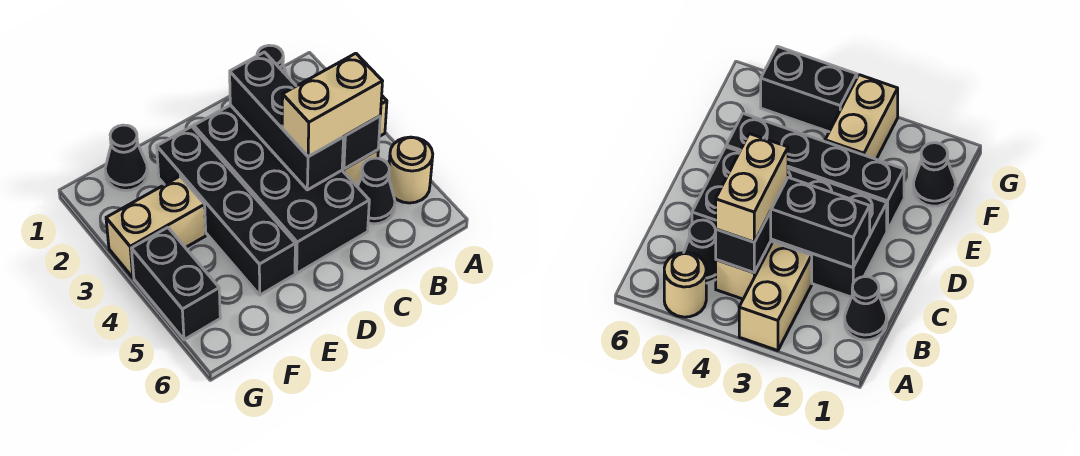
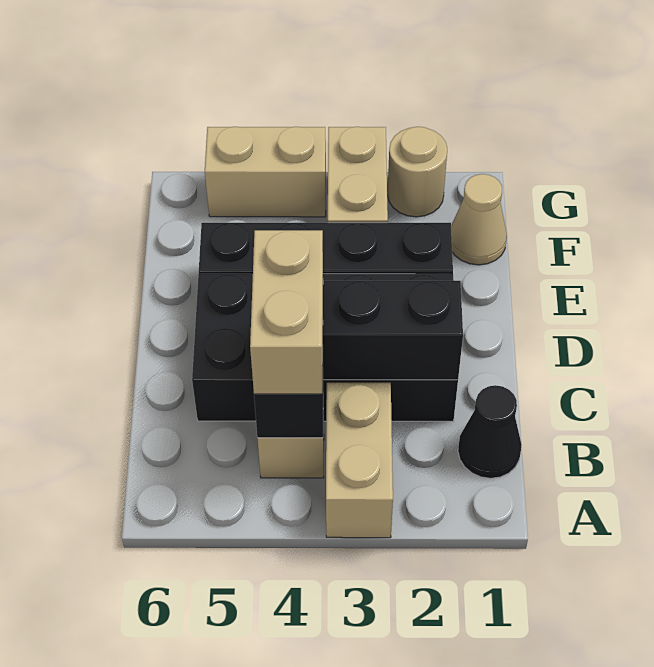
tan round brick A5 level 1 -> tan round brick G2 level 1
black cone B5 level 1 -> none
black cone F1 level 1 -> tan cone F1 level 1
black brick G4:G5 level 1 -> tan brick G4:G5 level 1

